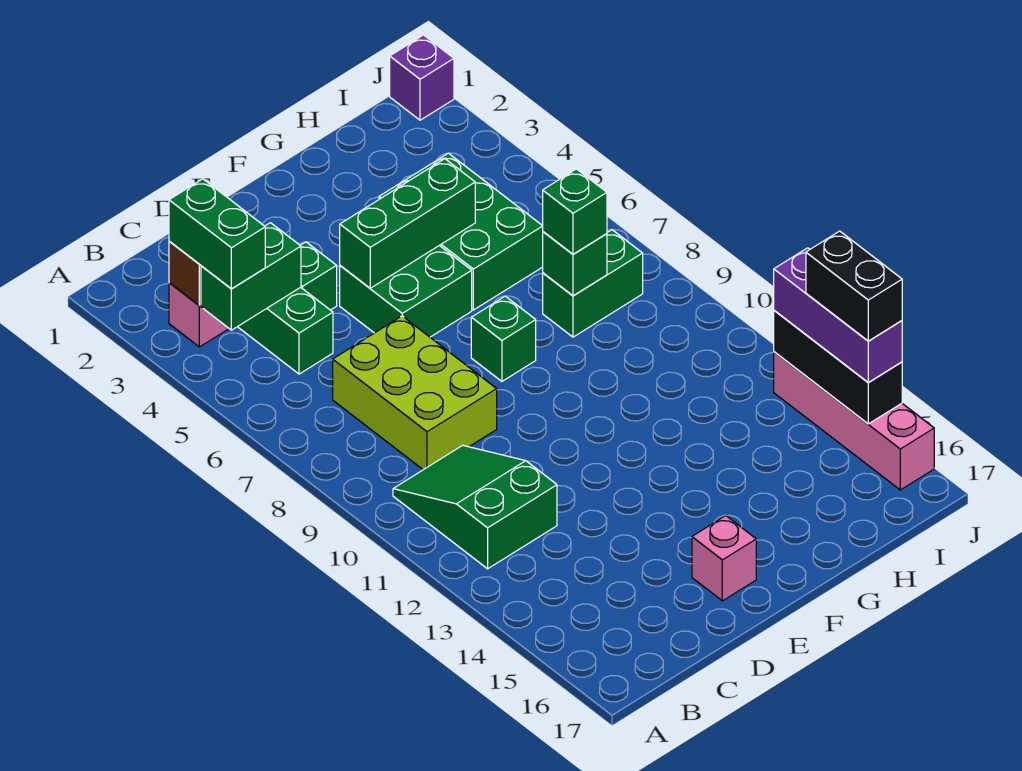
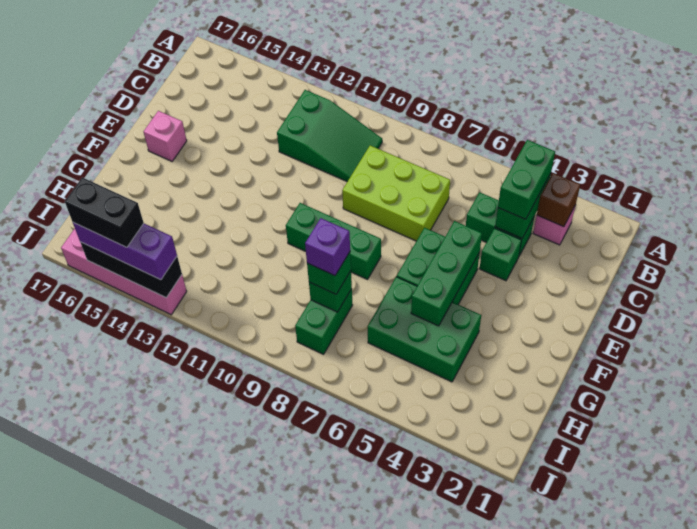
green brick B3:B4 level 3 -> green brick B4:C4 level 3
green brick F8 level 1 -> green brick F8:F10 level 1
purple brick J1 level 1 -> purple brick H8 level 4

